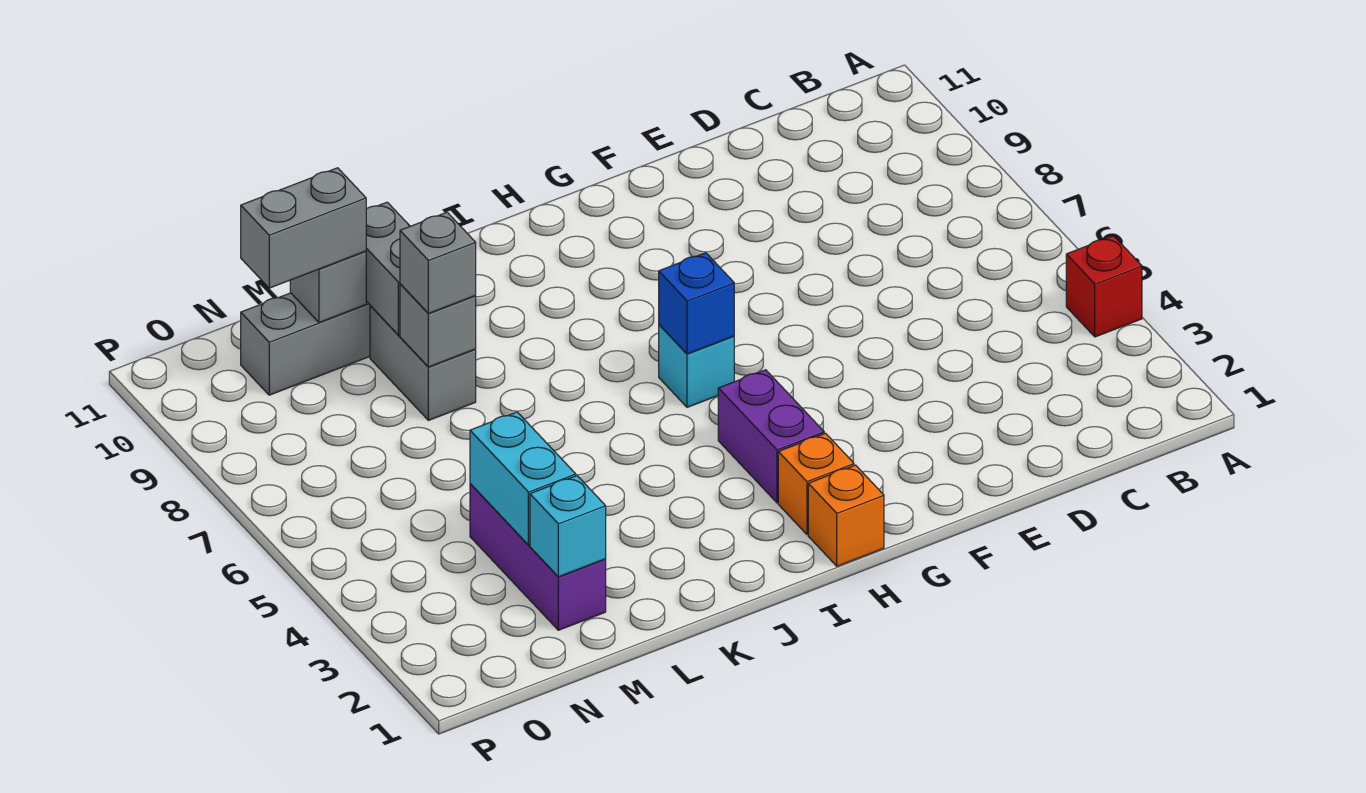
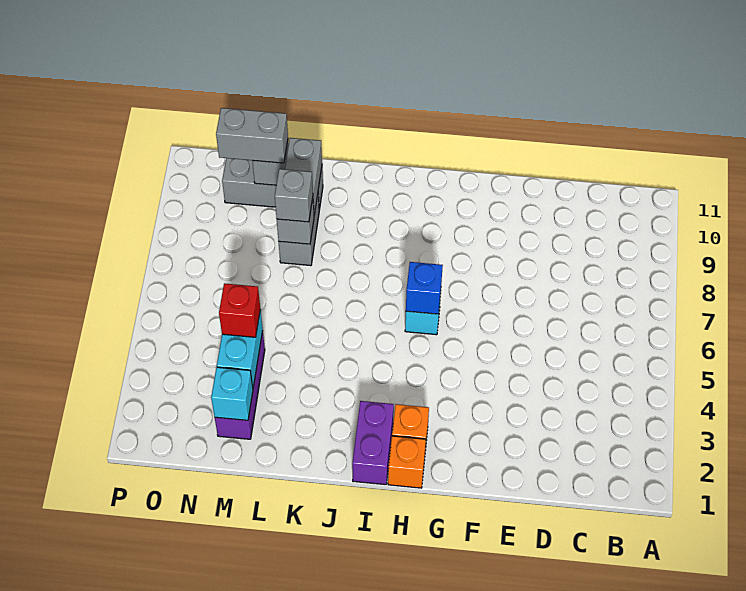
red brick A4 level 1 -> red brick M4 level 3
purple brick H3:H4 level 1 -> purple brick I1:I2 level 1

